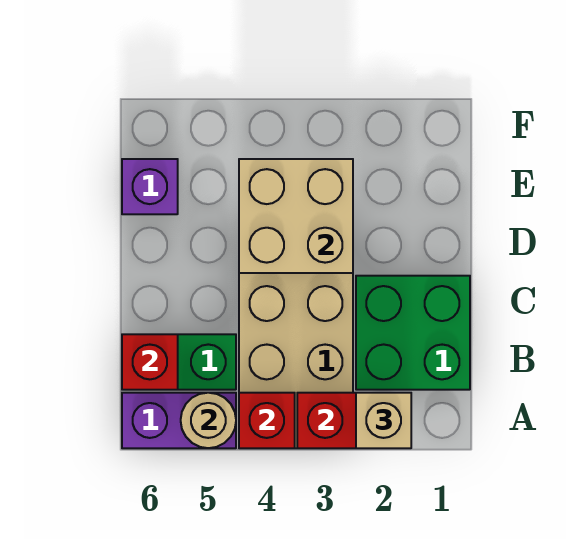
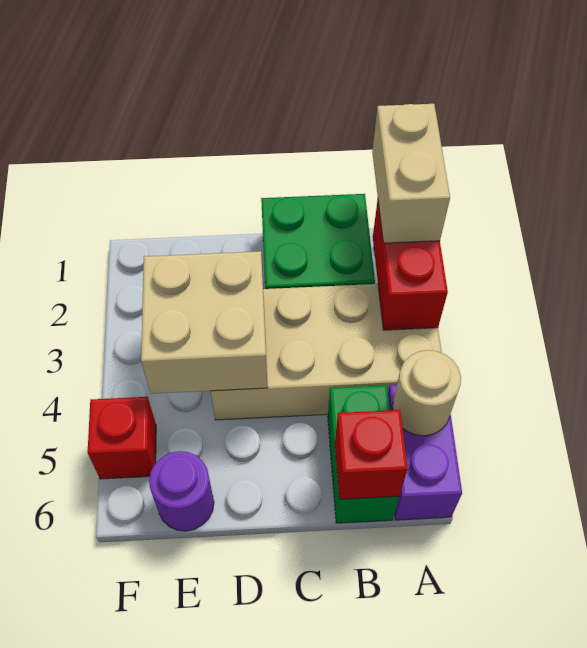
tan brick A2 level 3 -> tan brick A1:A2 level 3
red brick A4 level 2 -> red brick F5 level 1
purple brick E6 level 1 -> purple round brick E6 level 1

